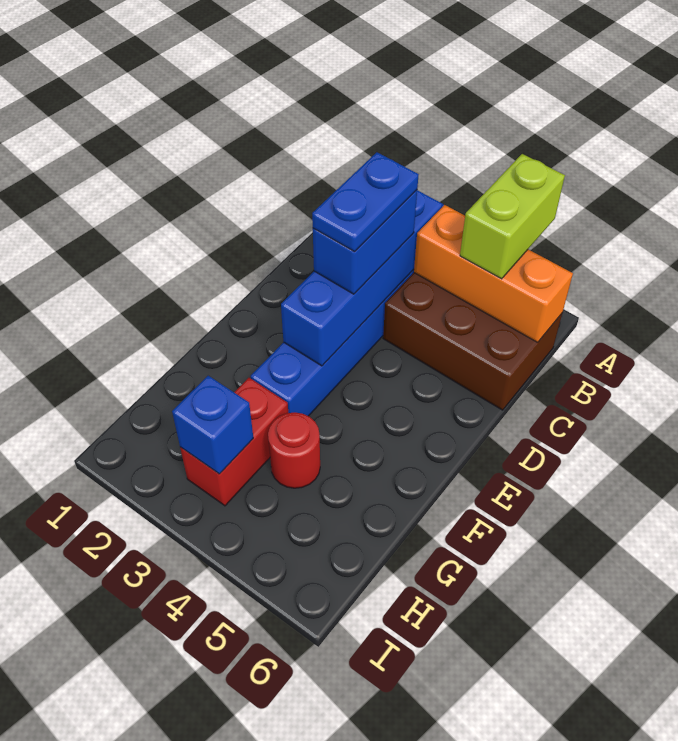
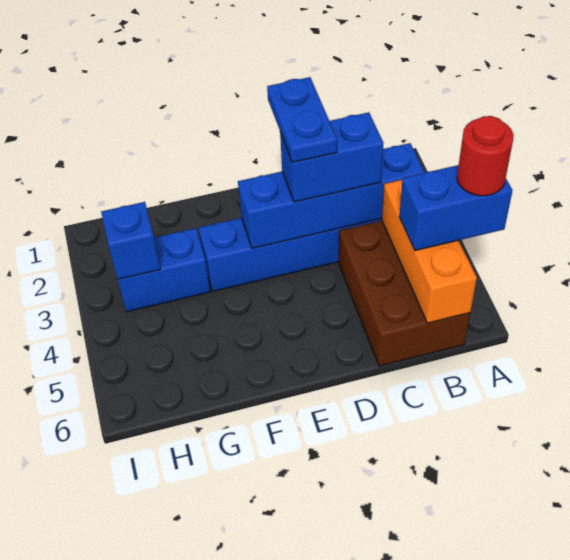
lime brick A5:B5 level 3 -> blue brick A5:B5 level 3
blue plate C3:D3 level 4 -> blue plate D2:D3 level 4
red brick G3:H3 level 1 -> blue brick G3:H3 level 1
red round brick G4 level 1 -> red round brick A5 level 4

